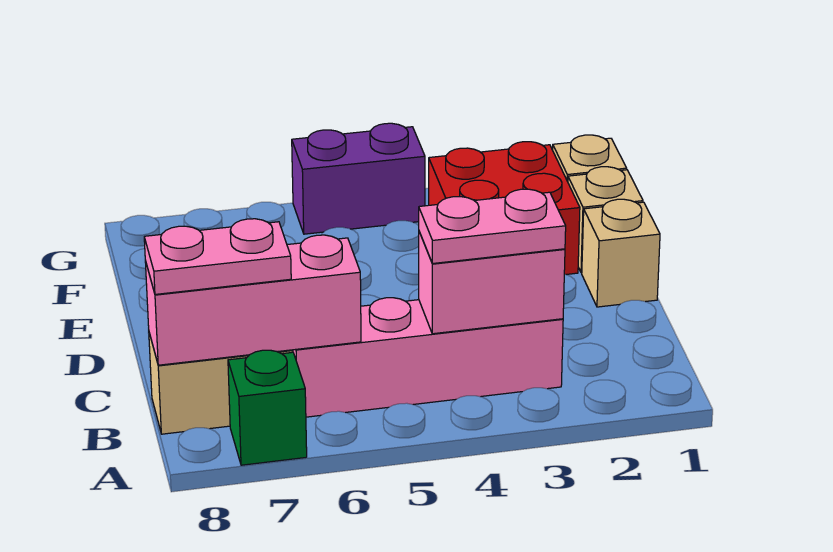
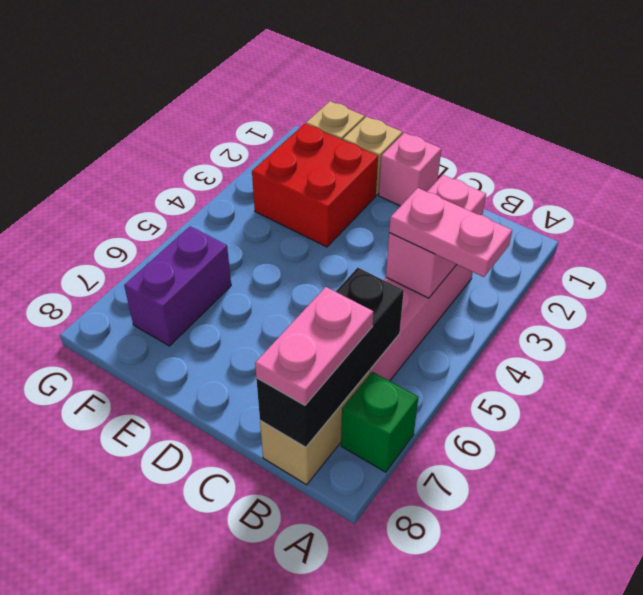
pink plate B3:B4 level 3 -> pink plate A4:B4 level 3
pink brick B6:B8 level 2 -> black brick B6:B8 level 2
tan brick D1 level 1 -> pink brick D1 level 1
purple brick G4:G5 level 1 -> purple brick F6:F7 level 1

